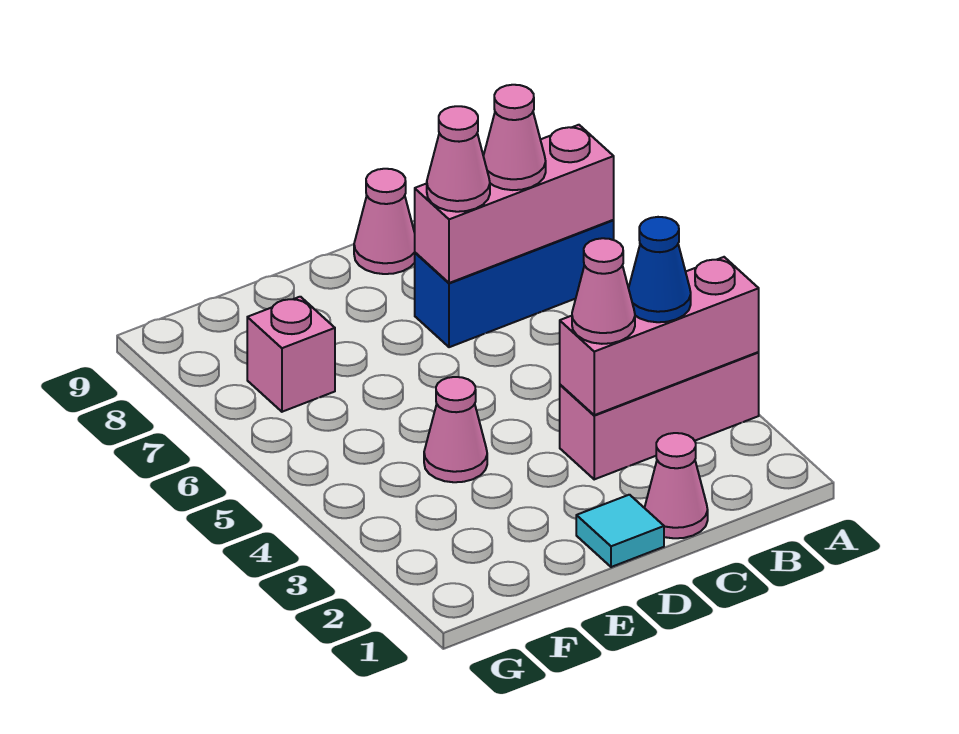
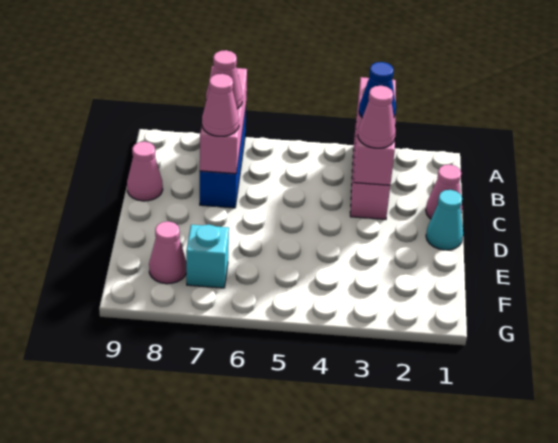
cyan tile D1 level 1 -> cyan cone D1 level 1
pink cone E4 level 1 -> pink cone F8 level 1
pink brick F7 level 1 -> cyan brick F7 level 1

